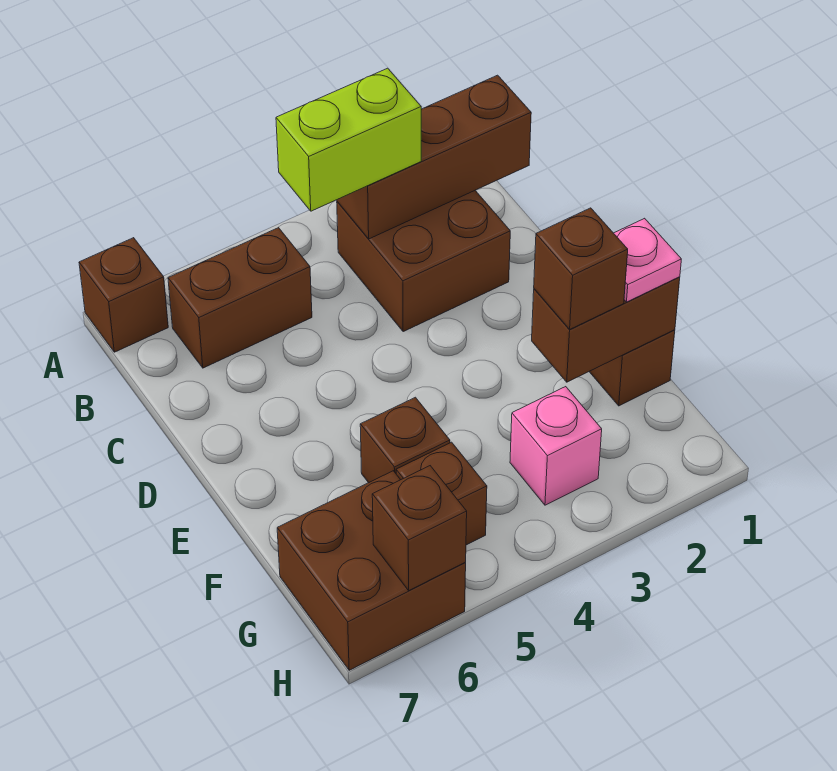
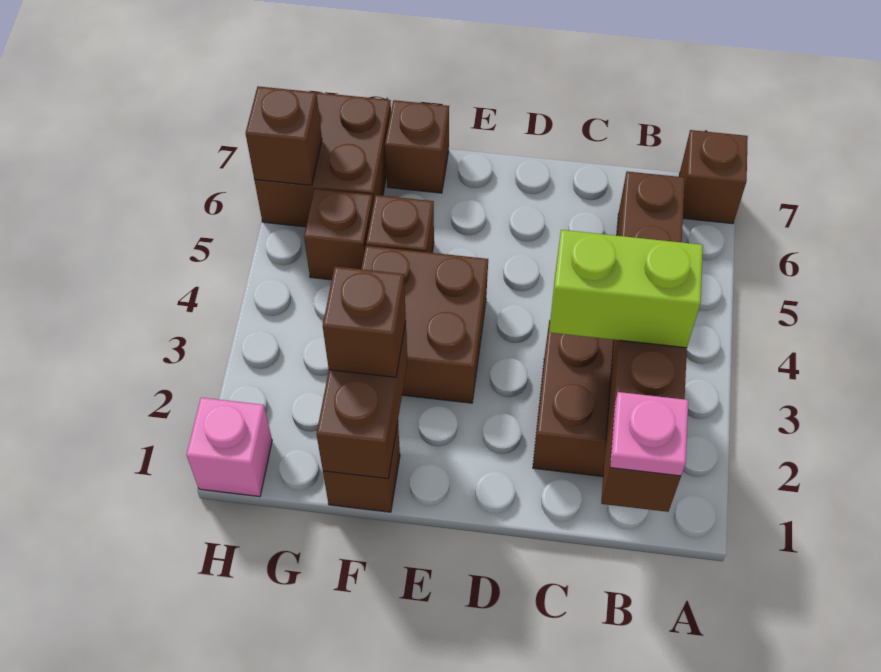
lime brick B3:B4 level 3 -> lime brick B3:C3 level 3
none -> brown brick E3:F4 level 1
pink plate F1 level 3 -> pink plate B1 level 3
none -> brown brick F7 level 1
pink brick G3 level 1 -> pink brick H1 level 1

